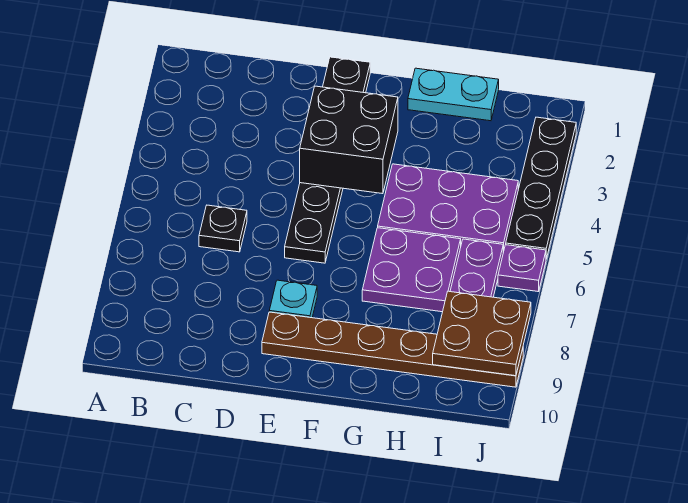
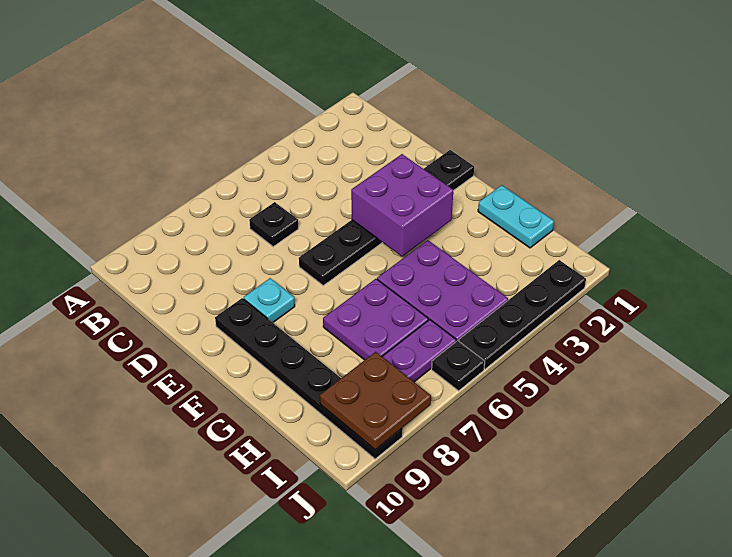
black brick E3:F4 level 2 -> purple brick E3:F4 level 2
brown plate E9:J9 level 1 -> black plate E9:J9 level 1
purple plate J6 level 1 -> black plate J6 level 1

